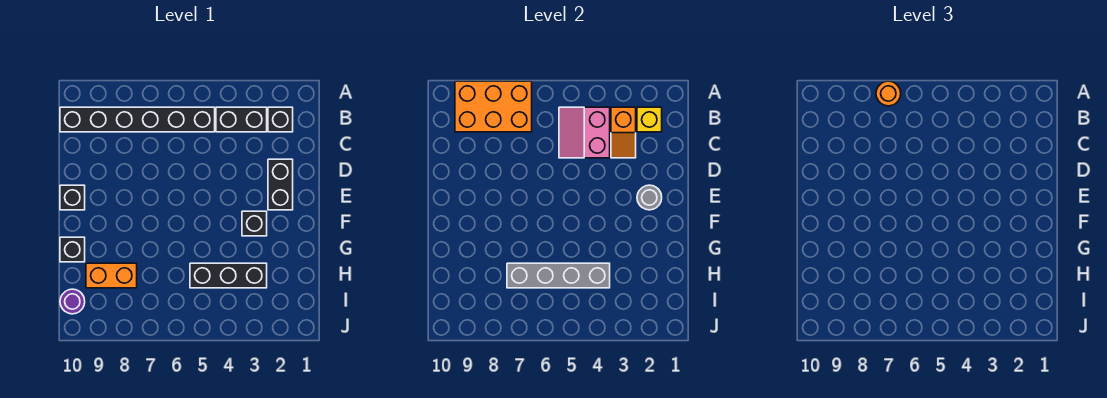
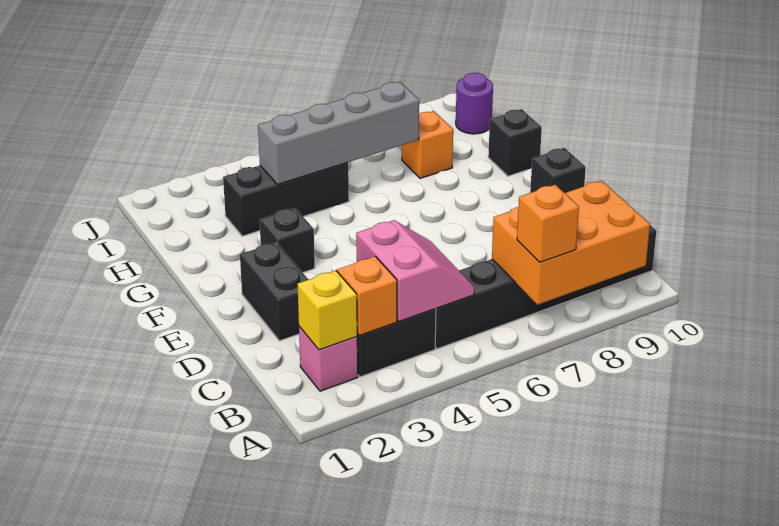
orange round brick A7 level 3 -> orange brick A7 level 3
black brick B2 level 1 -> pink brick B2 level 1
grey round brick E2 level 2 -> none
orange brick H8:H9 level 1 -> orange brick H8 level 1

